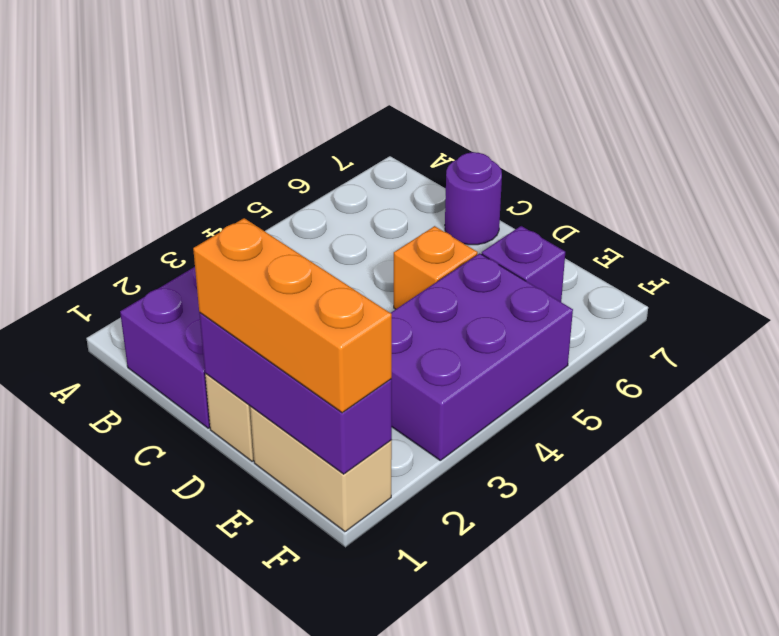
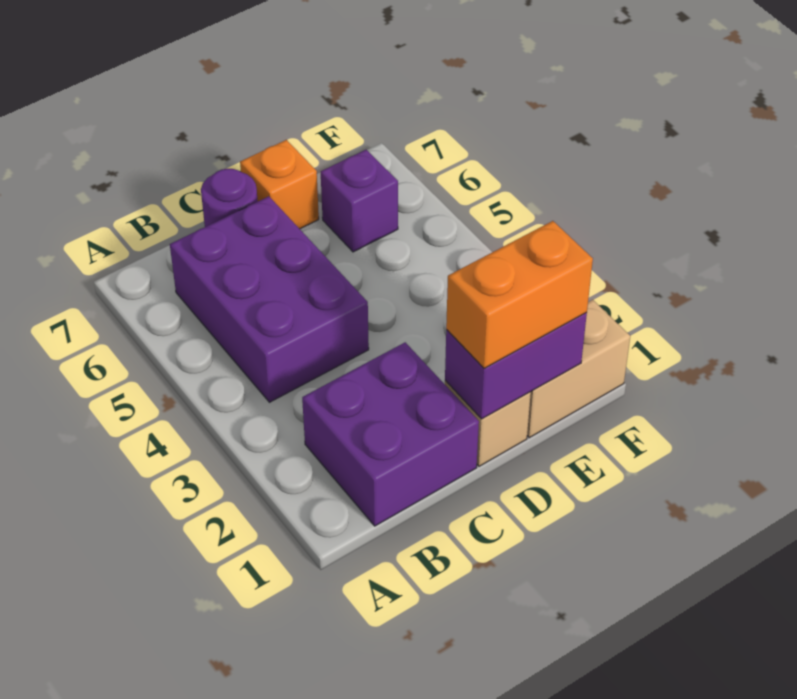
purple brick D1:F1 level 2 -> purple brick D1:E1 level 2
orange brick D1:F1 level 3 -> orange brick D1:E1 level 3
orange brick D5 level 1 -> orange brick D7 level 1
purple brick E3:F5 level 1 -> purple brick B4:C6 level 1

